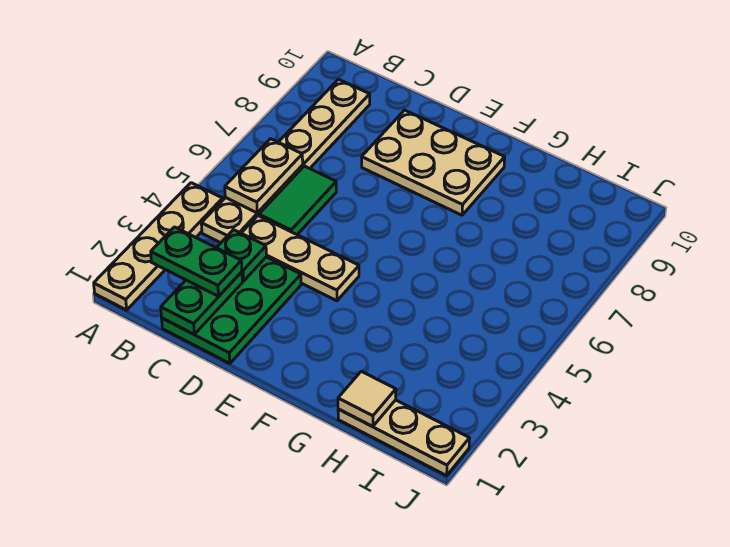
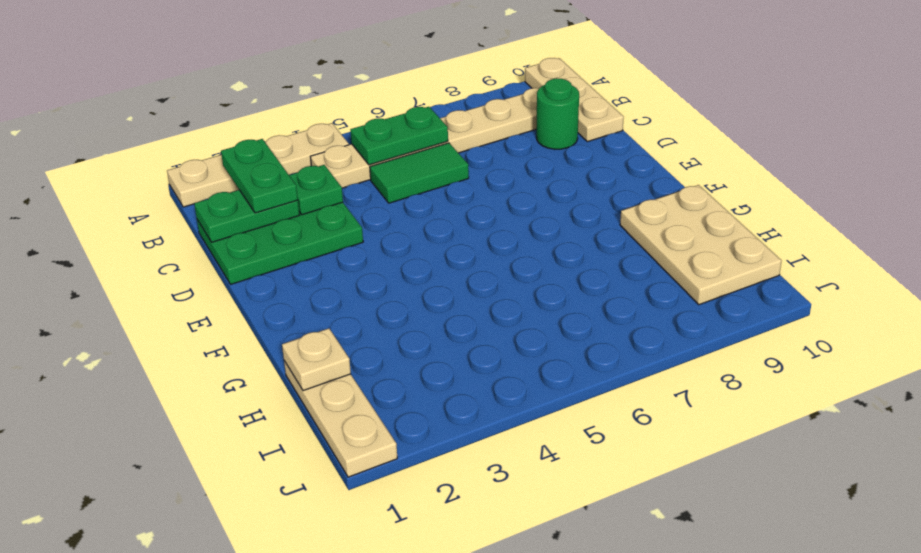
tan plate B5:B6 level 2 -> green plate B5:B6 level 2
tan plate C4:E4 level 1 -> tan plate A10:C10 level 1
none -> green round brick C9 level 1
tan plate D8:F9 level 1 -> tan plate G9:I10 level 1
tan tile H1 level 2 -> tan plate H1 level 2

